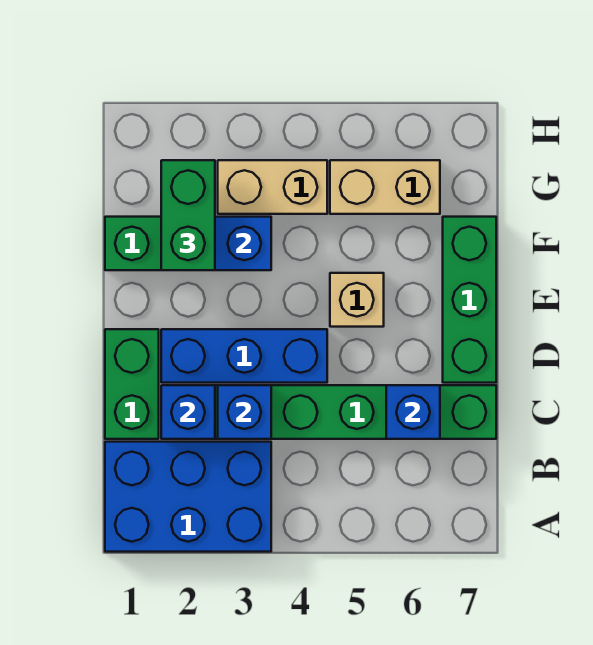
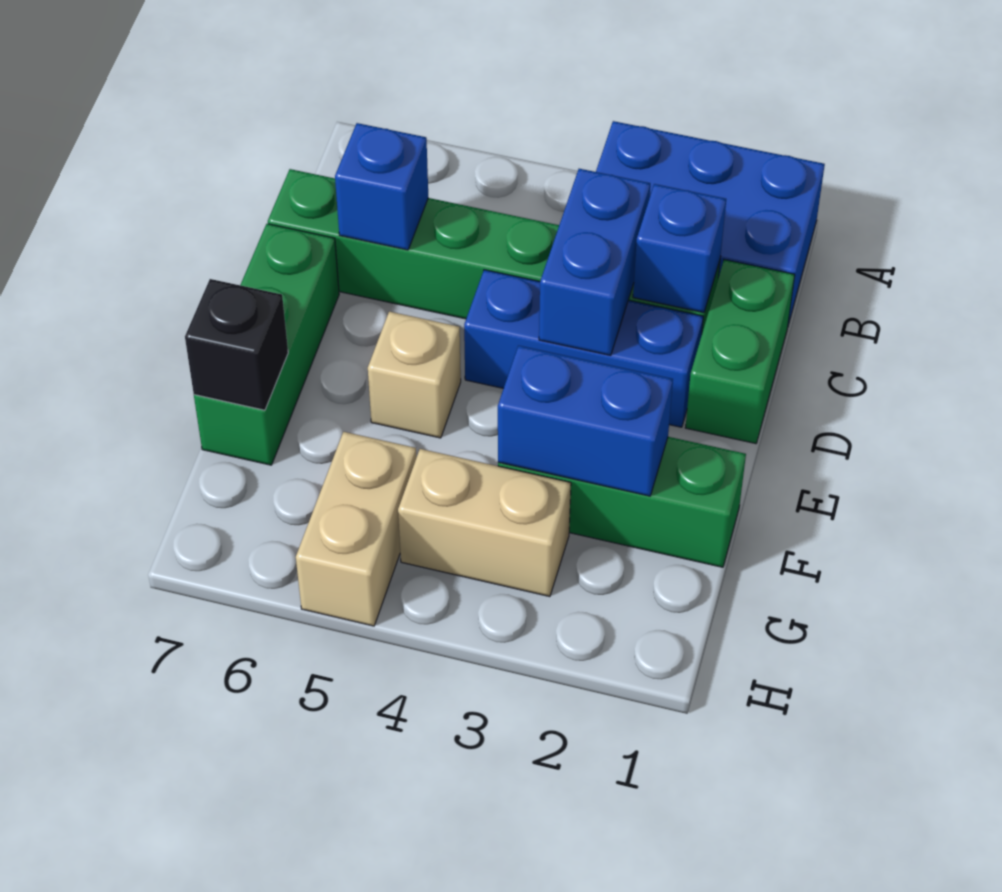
blue brick C3 level 2 -> blue brick C3:D3 level 2
green brick F2:G2 level 3 -> none
none -> black brick F7 level 2
tan brick G5:G6 level 1 -> tan brick G5:H5 level 1

